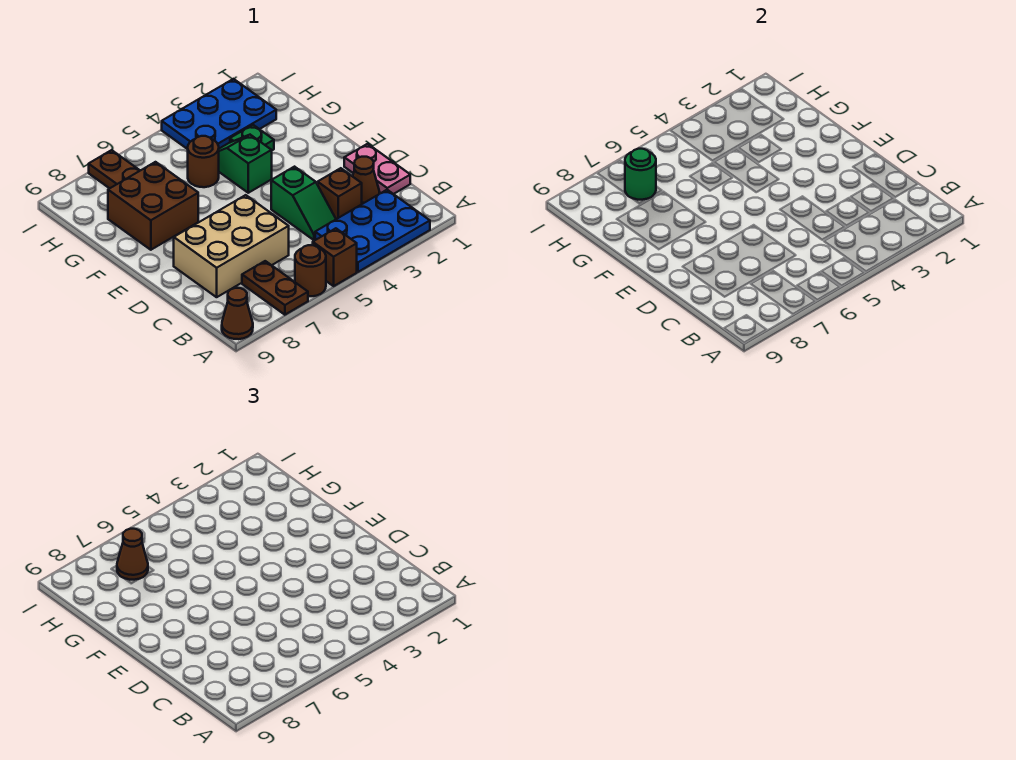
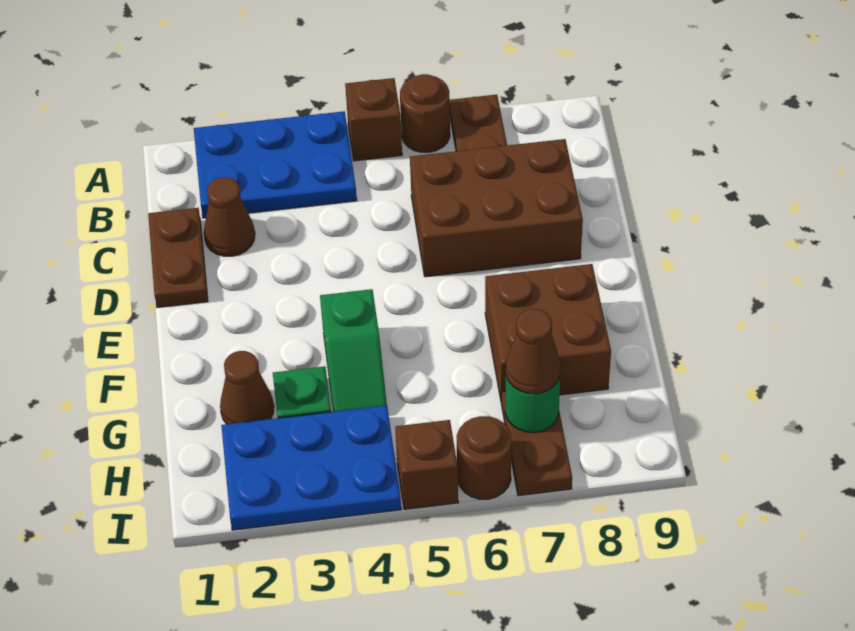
brown cone A9 level 1 -> brown cone G2 level 1
pink plate C1:D1 level 1 -> brown plate C1:D1 level 1
brown brick C3 level 1 -> brown brick I5 level 1
green slope C4:D4 level 1 top D -> none
tan brick C6:D8 level 1 -> brown brick C6:D8 level 1
brown round brick G5 level 1 -> brown round brick I6 level 1

